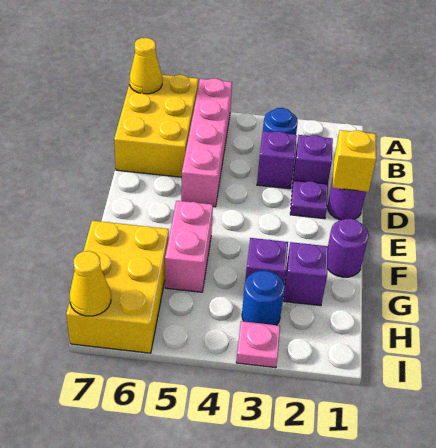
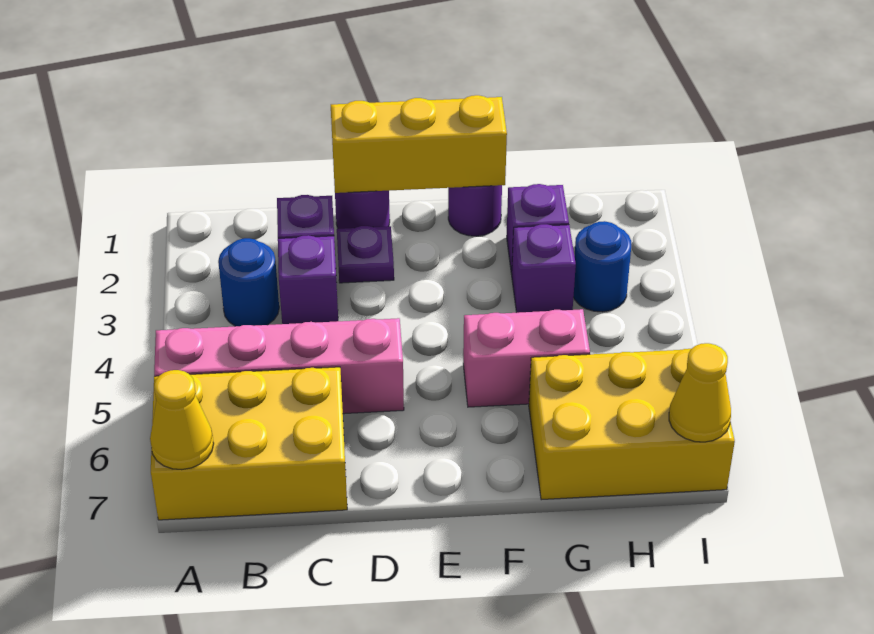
yellow brick D1 level 2 -> yellow brick D1:F1 level 2
pink plate I3 level 1 -> none

